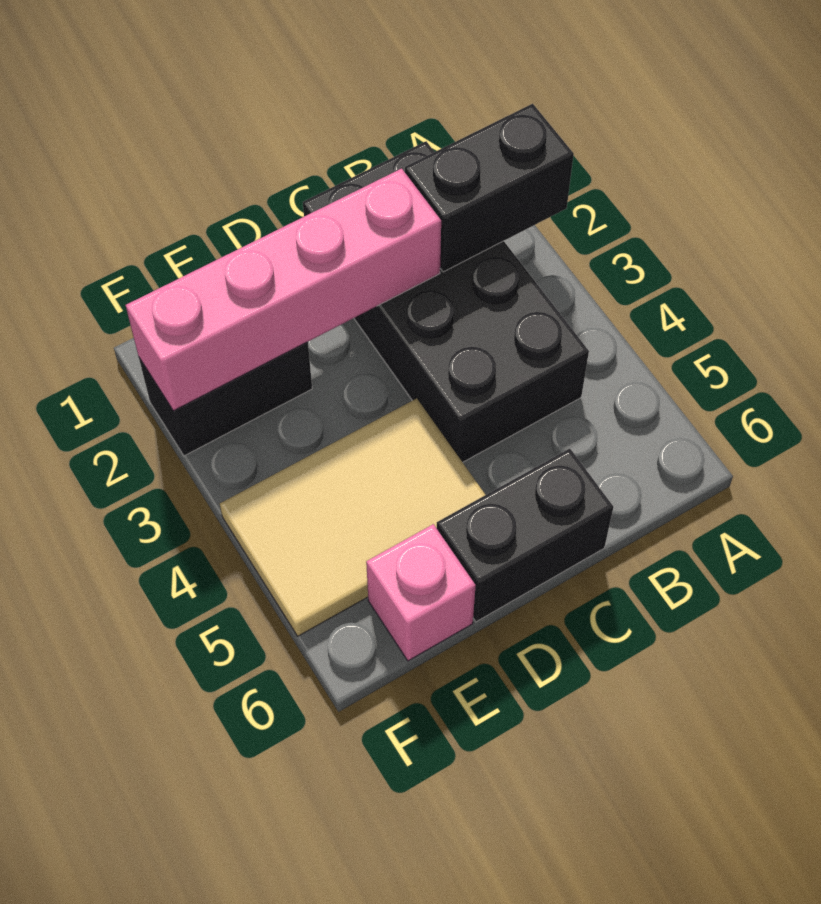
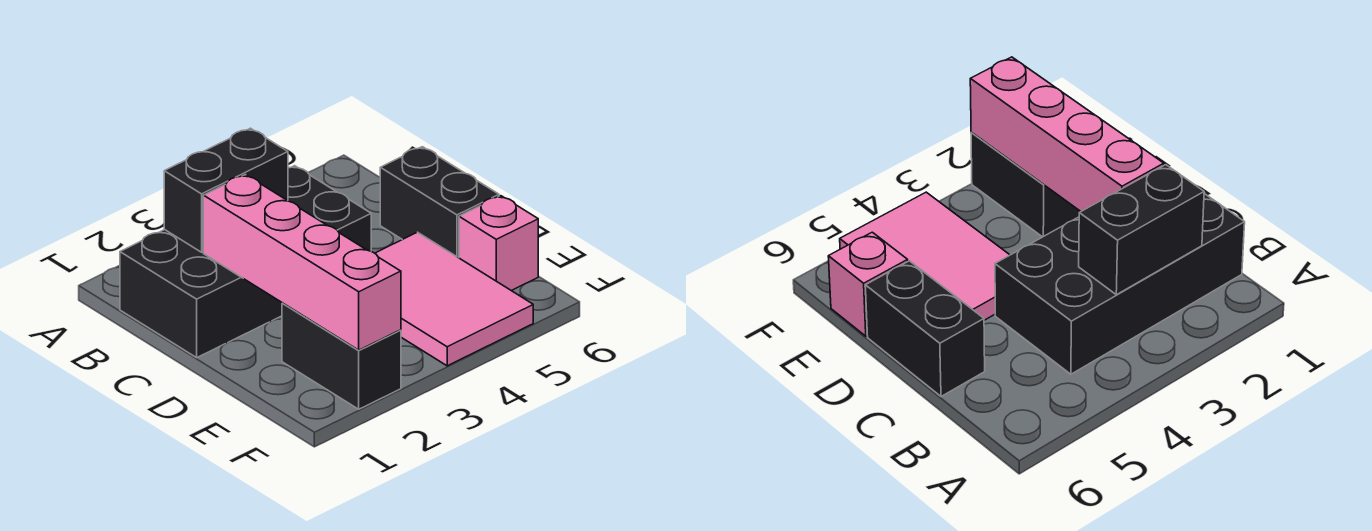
black brick A2:B2 level 2 -> black brick B2:B3 level 2
tan tile D4:F5 level 1 -> pink tile D4:F5 level 1

